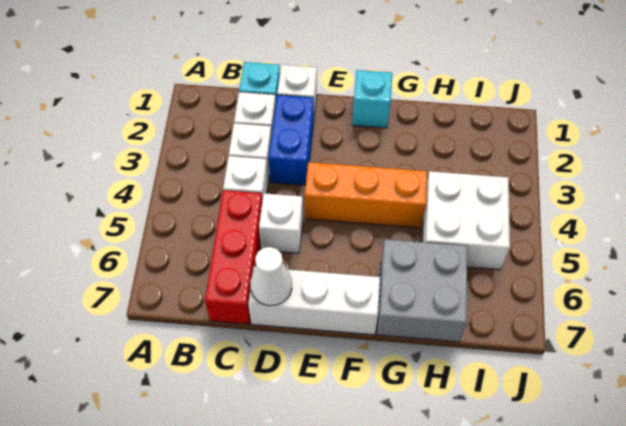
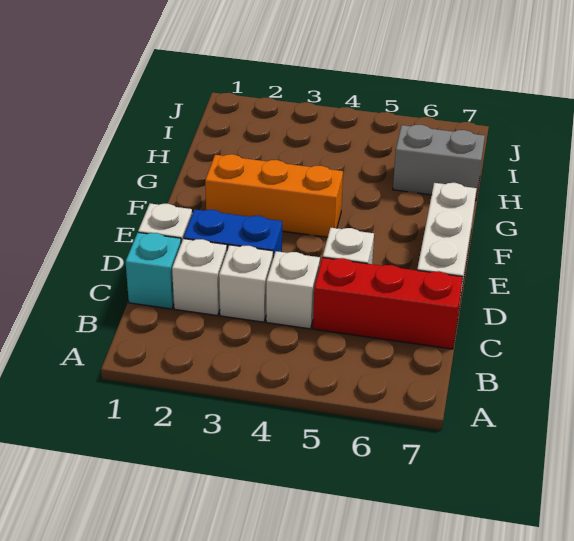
white cone D7 level 2 -> none
orange brick E4:G4 level 1 -> orange brick F2:F4 level 1
cyan brick F1 level 1 -> none
grey brick G6:H7 level 1 -> grey brick H6:H7 level 1
white brick H4:I5 level 1 -> none

